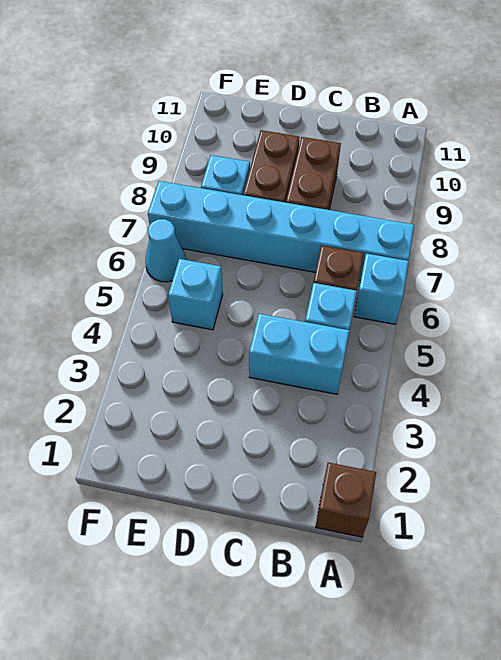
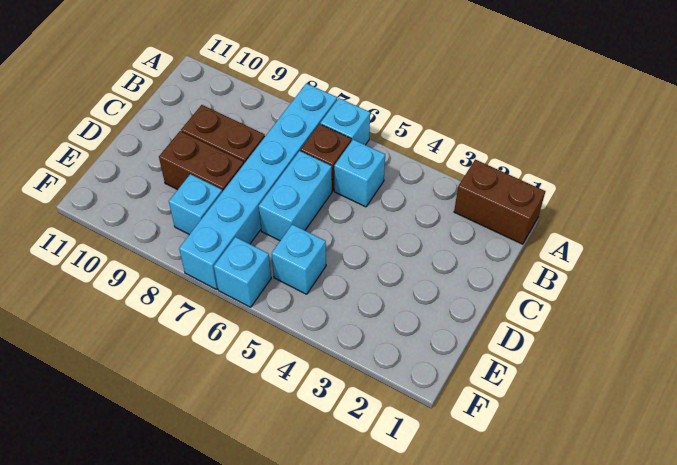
brown brick A1 level 1 -> brown brick A1:A2 level 1
cyan brick B4:C4 level 1 -> cyan brick C6:D6 level 1
cyan cone F6 level 1 -> cyan brick F6 level 1

